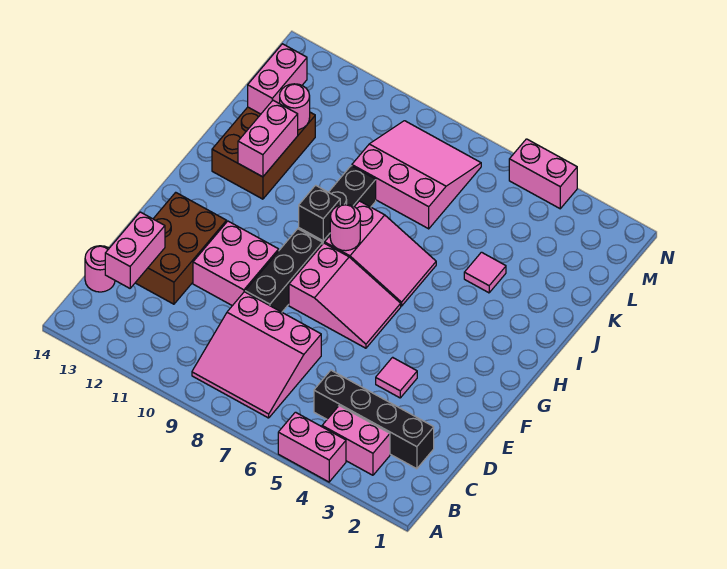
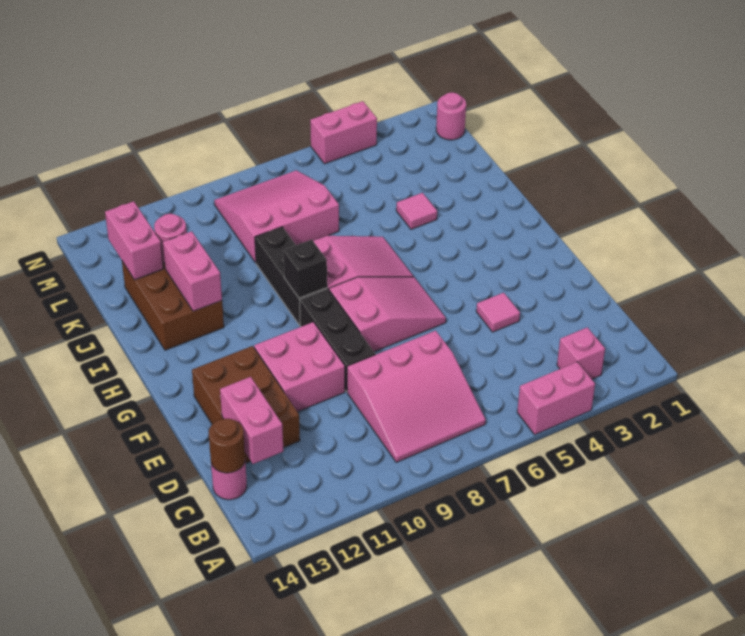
pink brick B3:B4 level 1 -> pink brick B3 level 1
black brick C2:C5 level 1 -> none
none -> brown round brick C14 level 2
pink round brick H8 level 2 -> pink round brick M1 level 1

